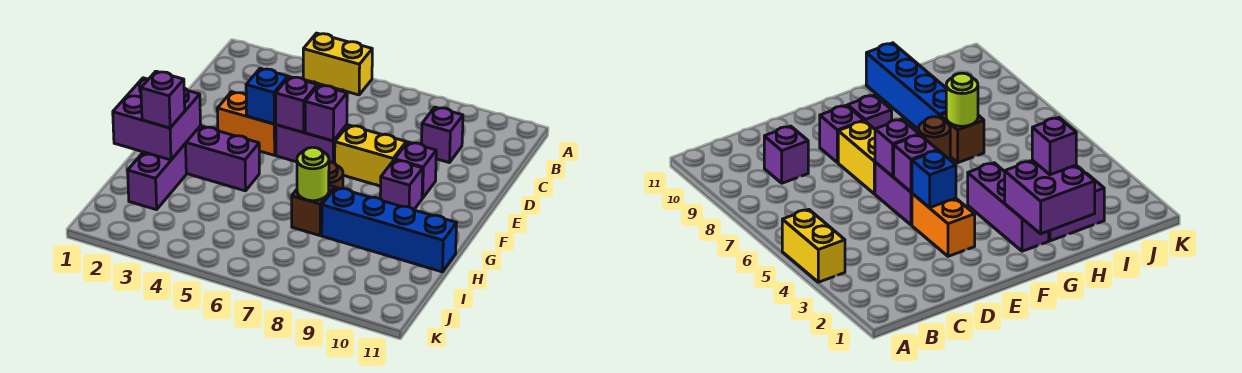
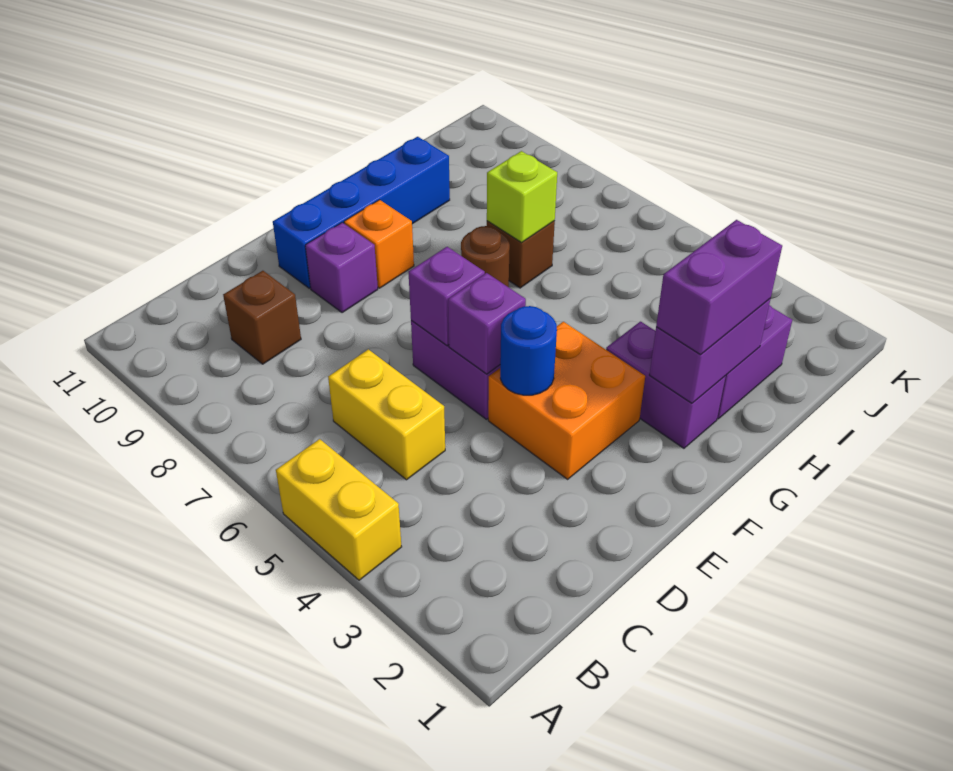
purple brick C9 level 1 -> brown brick C9 level 1
orange brick E3:E4 level 1 -> orange brick E3:F4 level 1
blue brick E4 level 2 -> blue round brick E4 level 2
yellow brick E7:E8 level 1 -> yellow brick C5:C6 level 1
purple brick F9 level 1 -> orange brick F9 level 1
purple brick G1:H2 level 2 -> purple brick G2:H2 level 2
purple brick G2:G4 level 1 -> purple brick G2:G3 level 1
purple brick H2 level 3 -> purple brick G2:H2 level 3
lime round brick H7 level 2 -> lime brick H7 level 2
blue brick H8:H11 level 1 -> blue brick E10:H10 level 1

